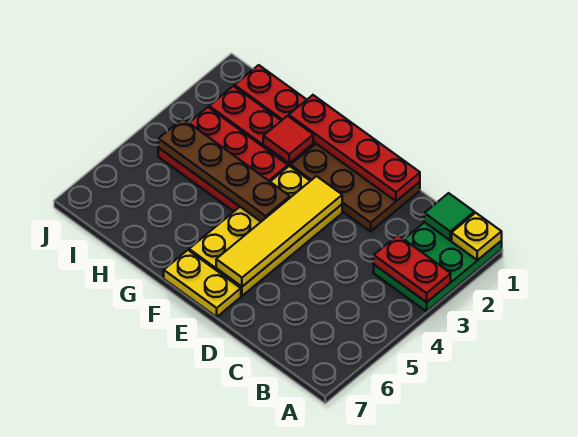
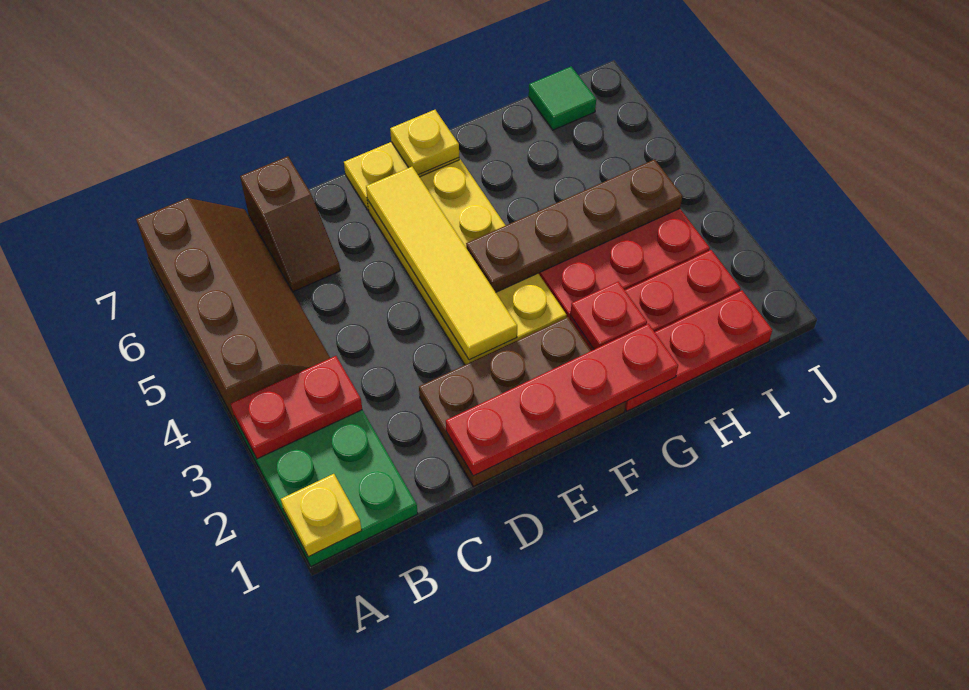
none -> brown slope A4:B7 level 1 top A
green tile B1 level 2 -> green tile I7 level 1
none -> brown slope C6:C7 level 1 top 7
none -> yellow plate F7 level 2
red tile G2 level 2 -> red plate G2 level 2

